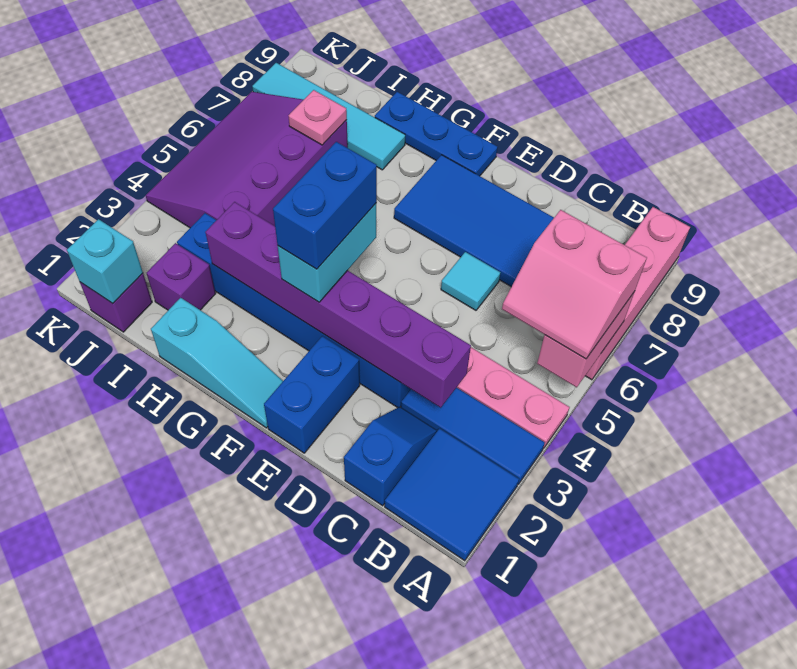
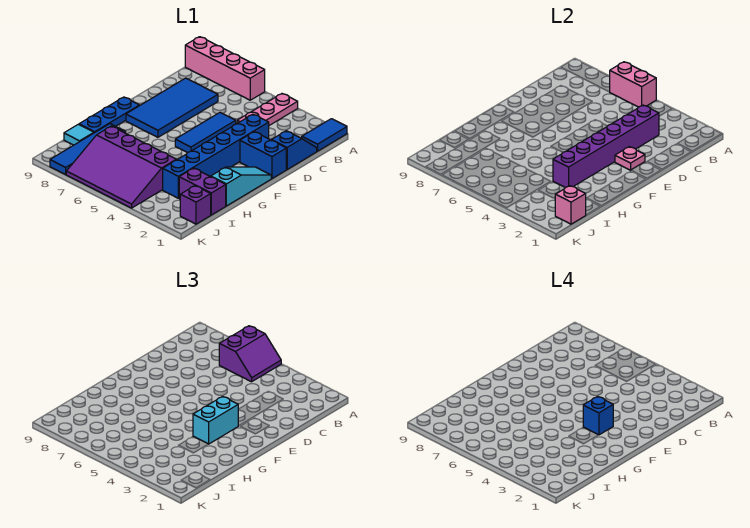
blue tile A1:B2 level 1 -> blue tile A1:B1 level 1
blue tile A3:C3 level 1 -> blue tile D5:F5 level 1
pink slope A5:B6 level 3 top 6 -> purple slope A5:B6 level 3 top 6
blue slope C1:C2 level 1 top 1 -> blue slope C1:D1 level 1 top D
cyan tile D6 level 1 -> cyan tile I9 level 1
cyan brick F3:F4 level 3 -> cyan brick F3:G3 level 3
blue brick F3:F4 level 4 -> blue brick F3 level 4
cyan tile H8:K8 level 1 -> blue tile H8:K8 level 1
purple brick I2 level 1 -> purple brick I1:I2 level 1
pink plate I7 level 2 -> pink plate E2 level 2
cyan brick J1 level 2 -> pink brick J1 level 2

